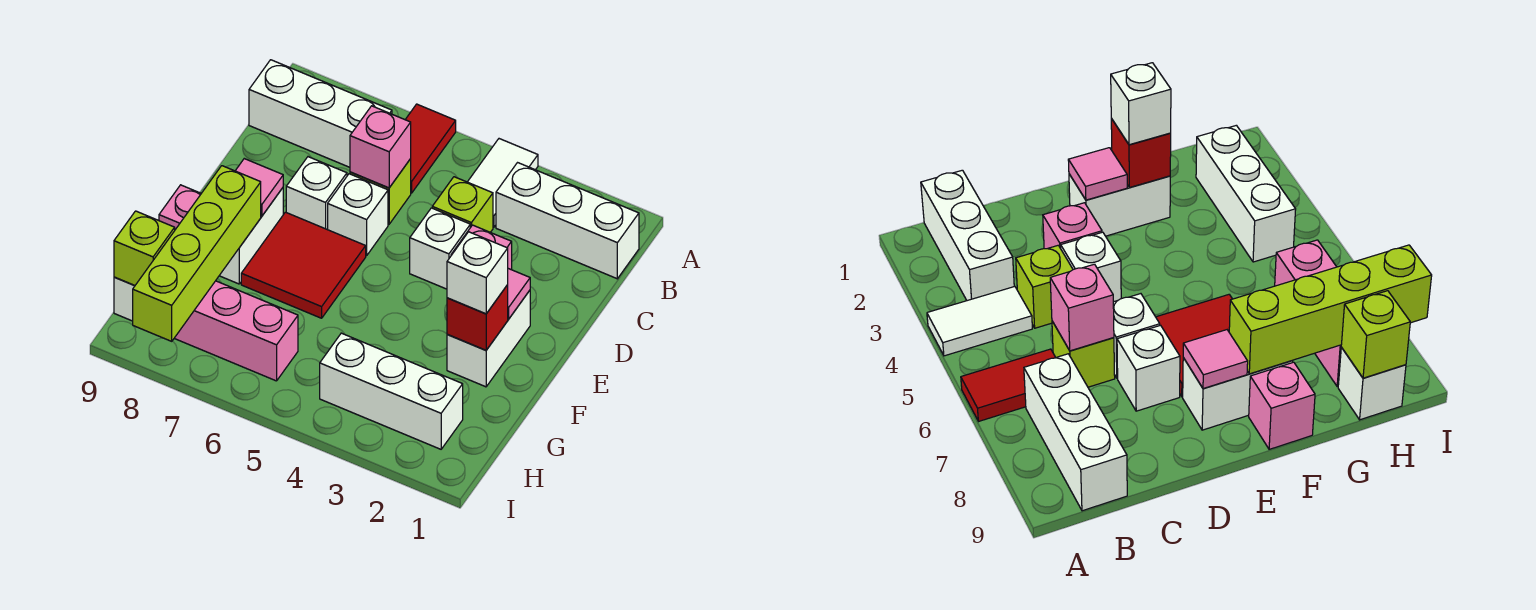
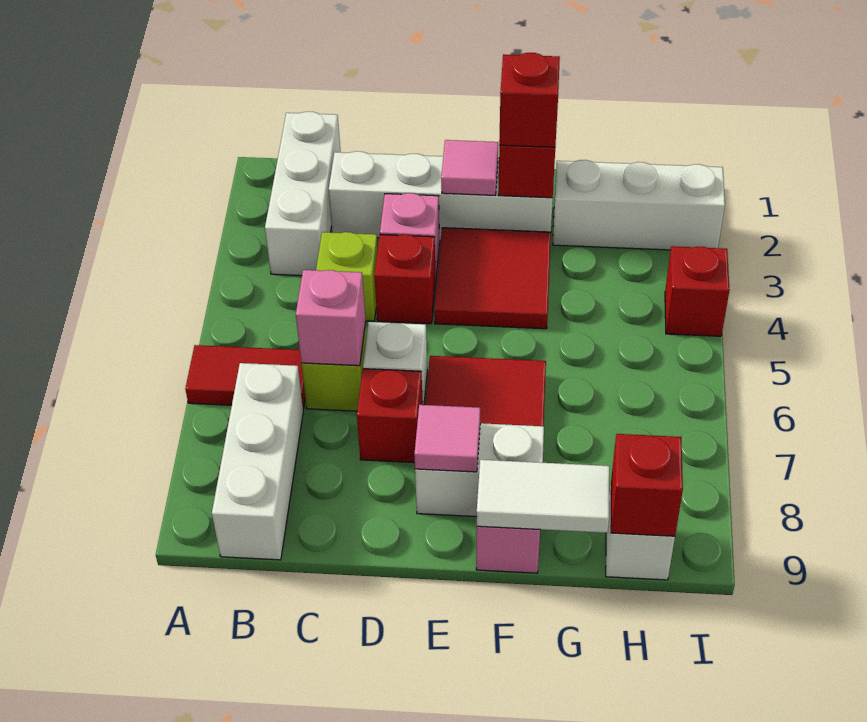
white tile A4:B4 level 1 -> white tile F9:G9 level 2
white brick D4 level 1 -> red brick D4 level 1
white brick D7 level 1 -> red brick D7 level 1
white brick E2:F2 level 1 -> white brick C2:F2 level 1
none -> red tile E3:F4 level 1
white brick F2 level 3 -> red brick F2 level 3
lime brick F8:I8 level 2 -> none
white brick H2:H4 level 1 -> white brick G2:I2 level 1
pink brick H6:H8 level 1 -> none
lime brick H9 level 2 -> red brick H9 level 2
none -> red brick I4 level 1

